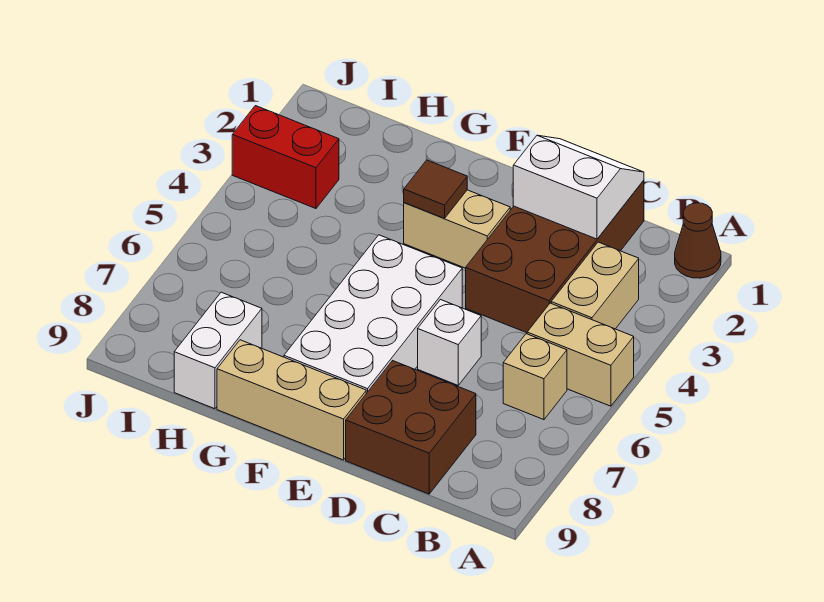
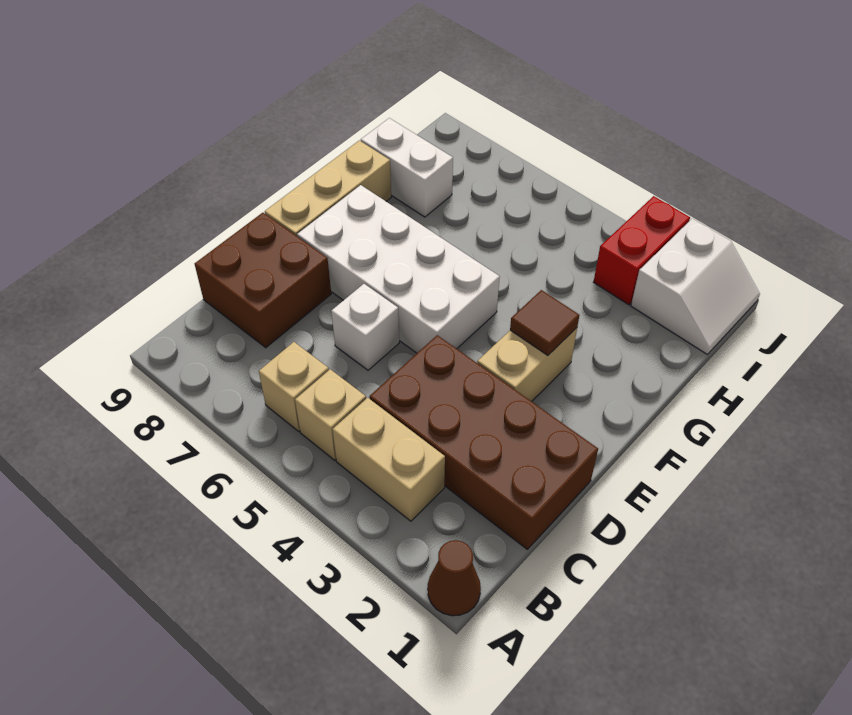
tan brick A5:B5 level 1 -> tan brick B5 level 1
white slope C1:D2 level 2 top 2 -> white slope I1:J2 level 1 top 2

